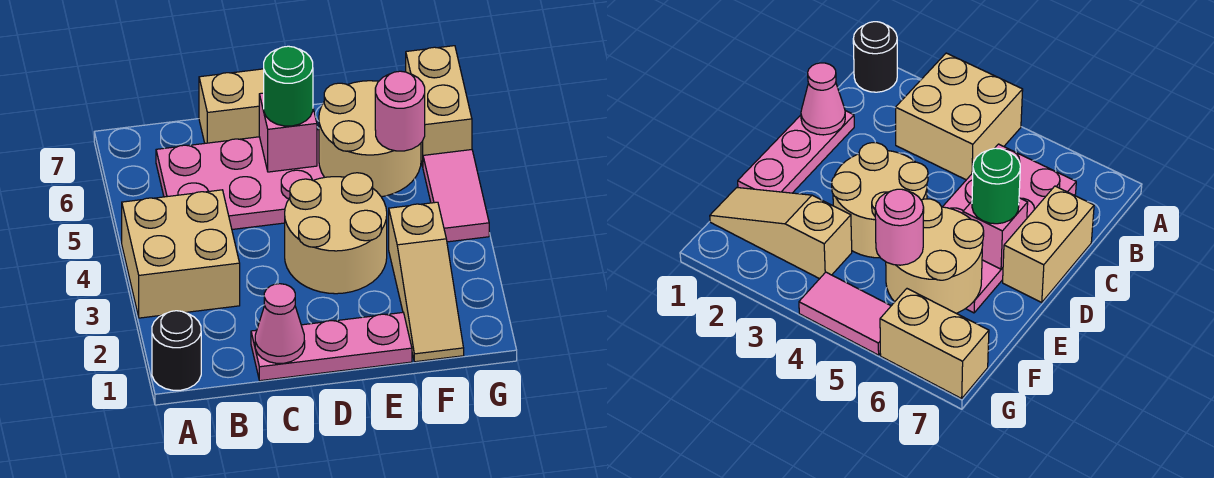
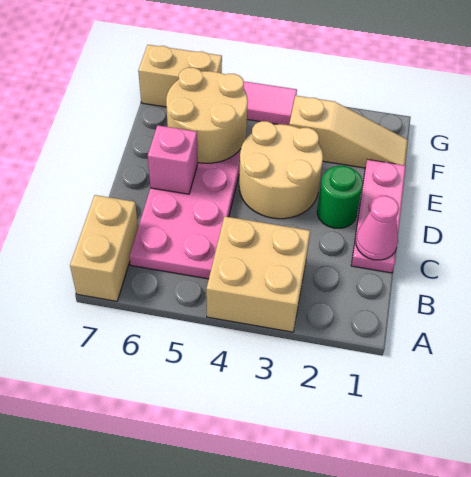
black round brick A1 level 1 -> none
tan brick C7:D7 level 1 -> tan brick A7:B7 level 1
green round brick D6 level 3 -> green round brick D2 level 1
pink round brick F5 level 3 -> none

